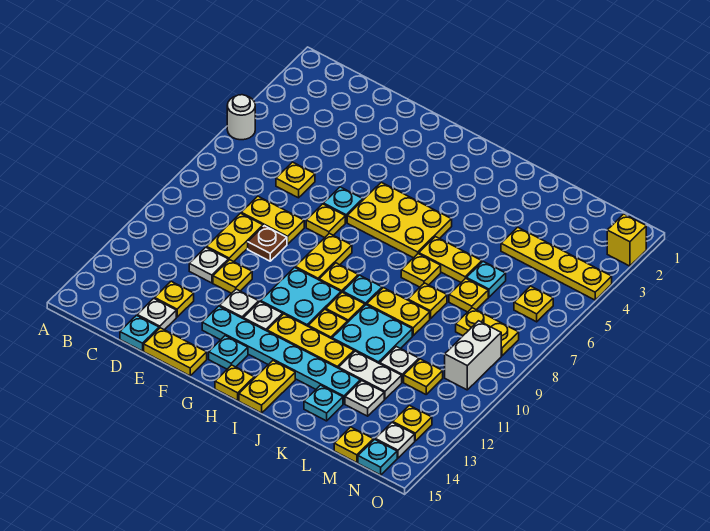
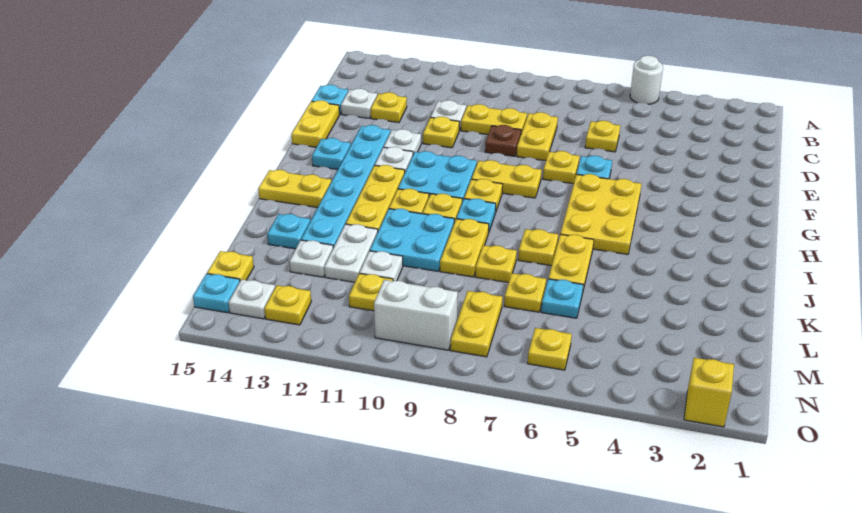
yellow plate H15 level 1 -> none
yellow plate L4:O4 level 1 -> none

